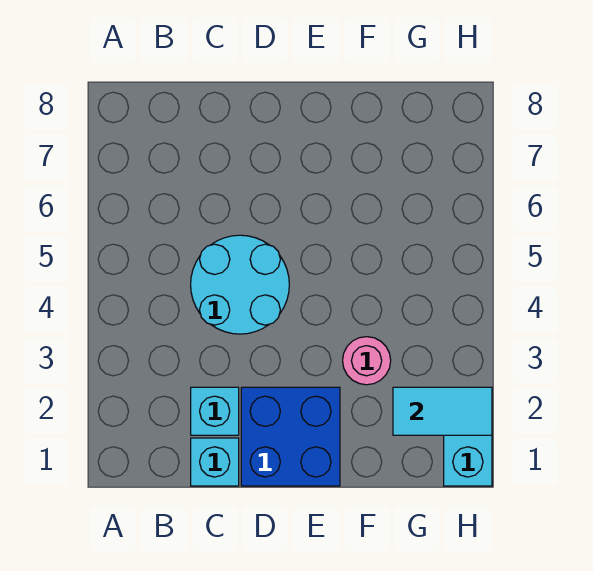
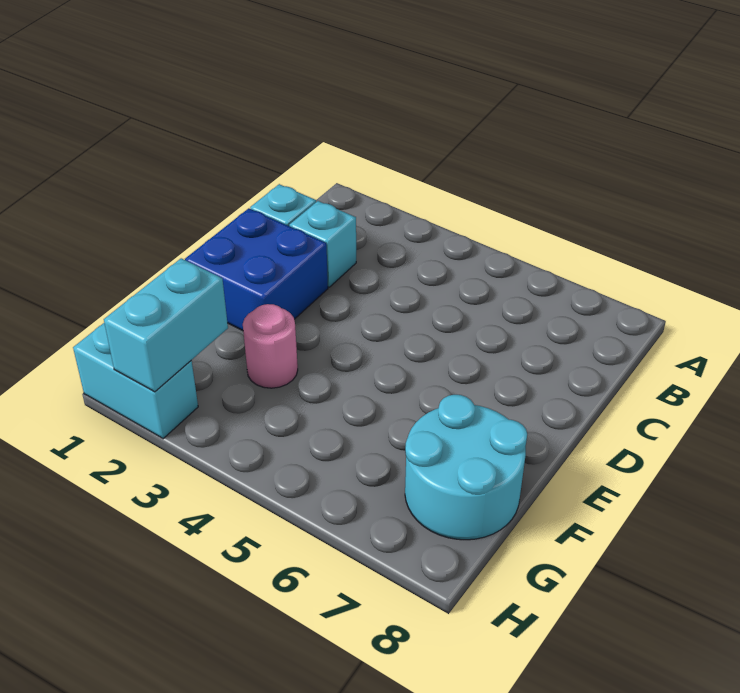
cyan round brick C4:D5 level 1 -> cyan round brick F7:G8 level 1
cyan tile G2:H2 level 2 -> cyan brick G2:H2 level 2

